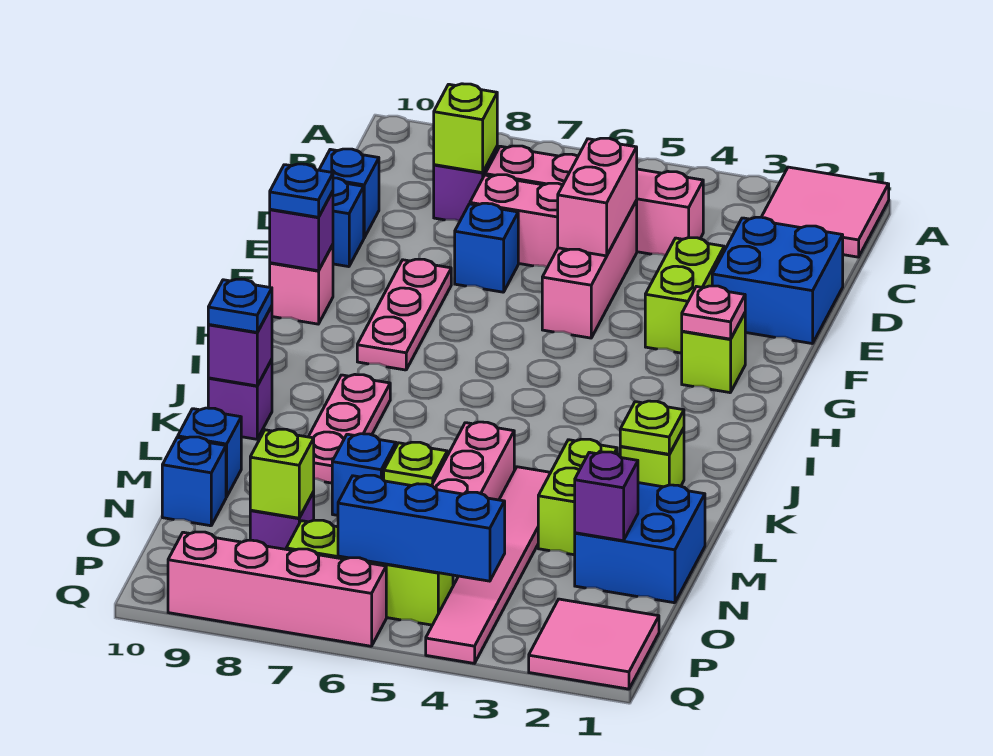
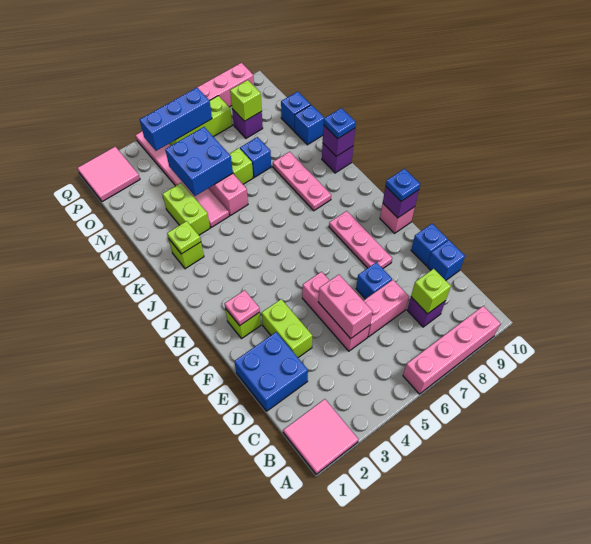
pink brick C4:C7 level 1 -> pink brick A6:A9 level 1
blue brick M1:N2 level 1 -> blue brick M4:N5 level 2
purple brick N2 level 2 -> none

